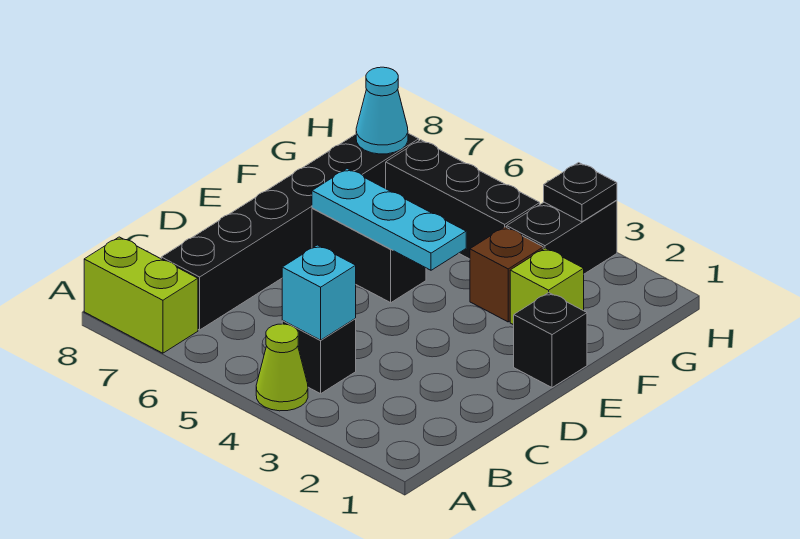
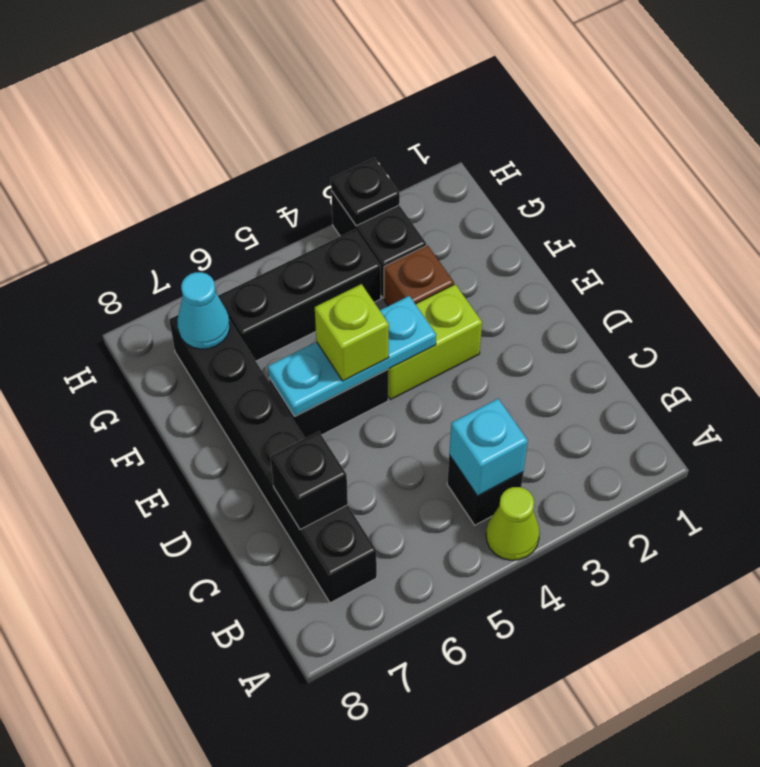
lime brick A7:A8 level 1 -> lime brick E3:E4 level 1
black brick E1 level 1 -> black brick C7 level 2
lime brick F2 level 1 -> lime brick E5 level 3

